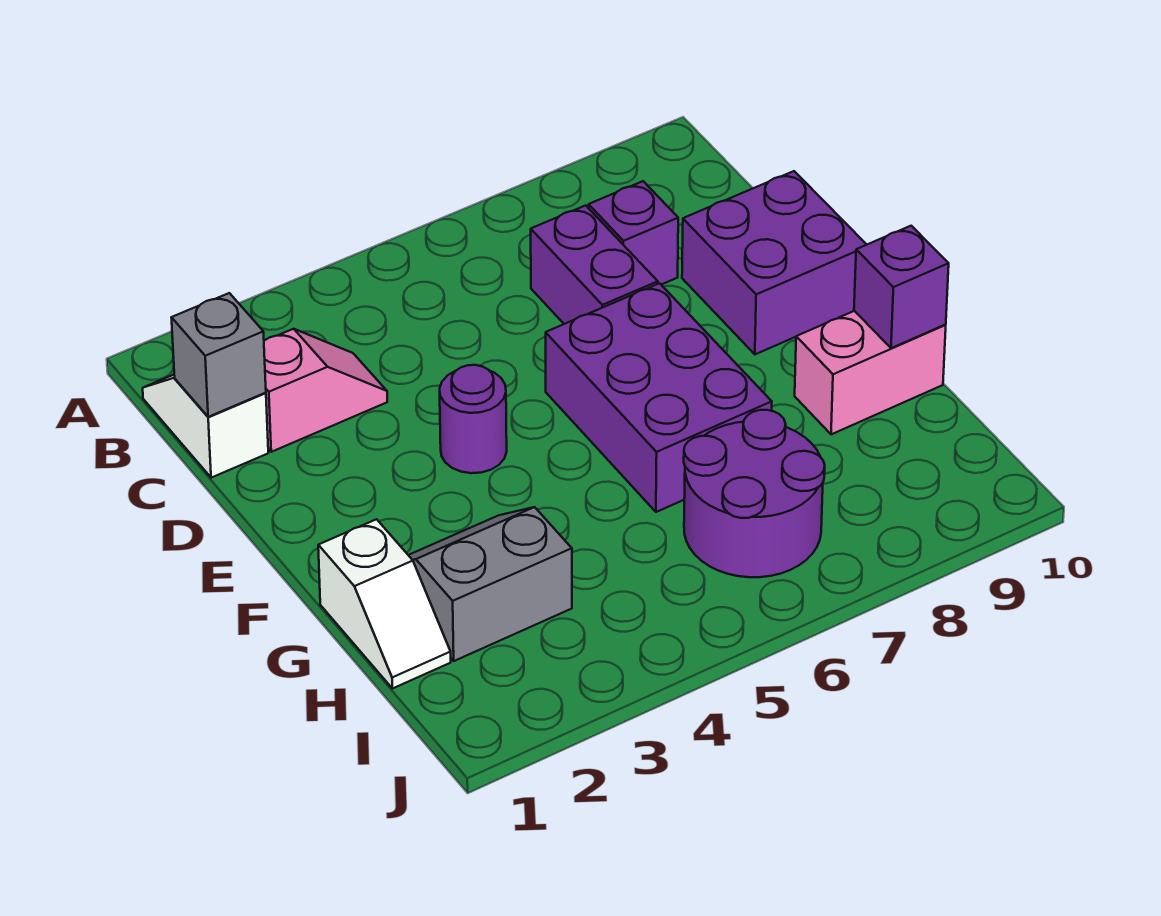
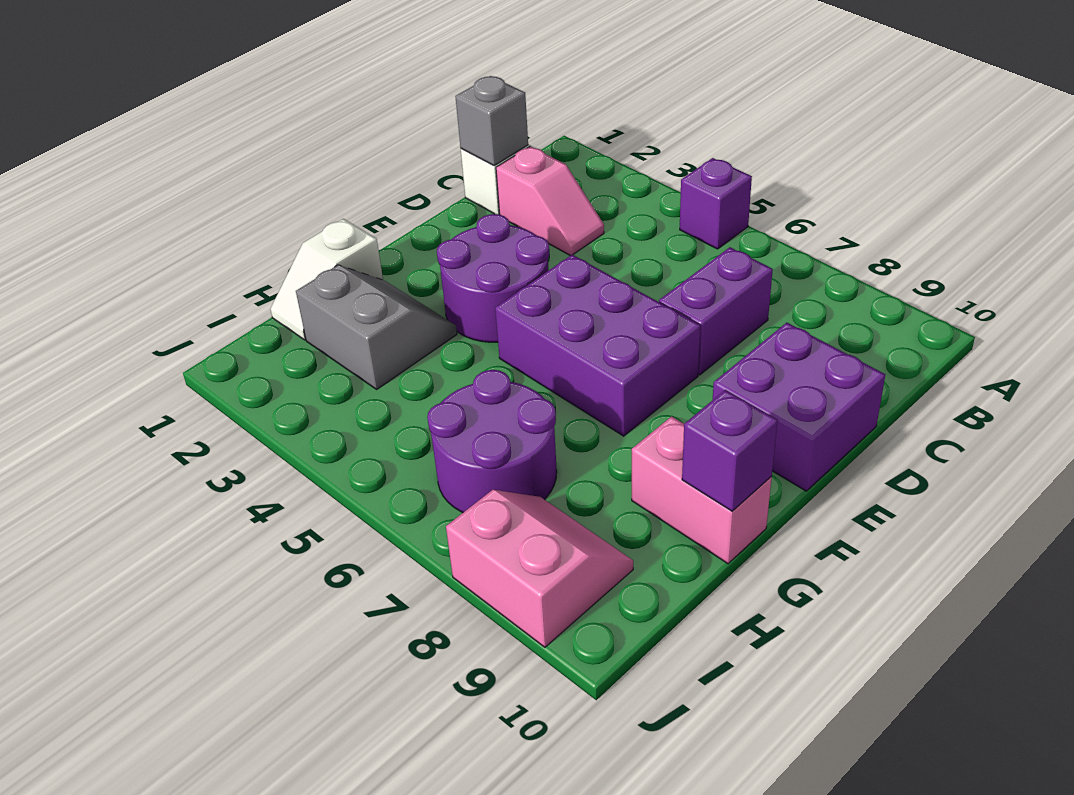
purple brick C8 level 1 -> purple brick A5 level 1
purple round brick E4 level 1 -> purple round brick E3:F4 level 1
purple brick E6:G7 level 1 -> purple brick E5:F7 level 1
none -> pink slope I8:J9 level 1 top J

